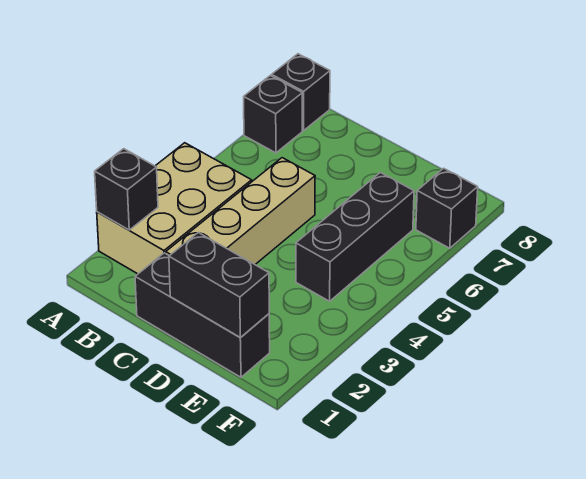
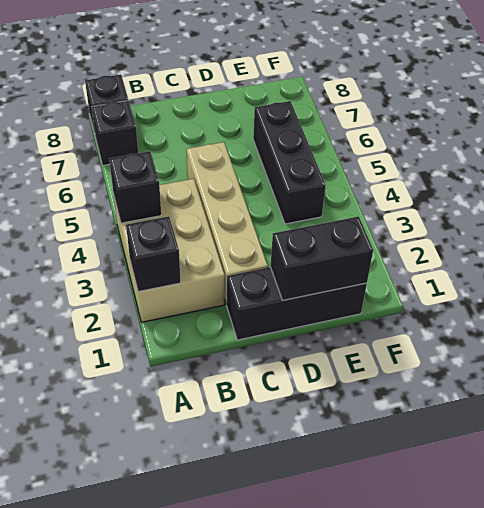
black brick F7 level 1 -> black brick A4 level 2

